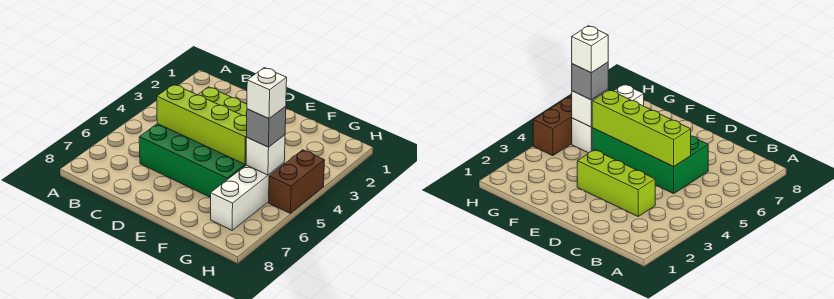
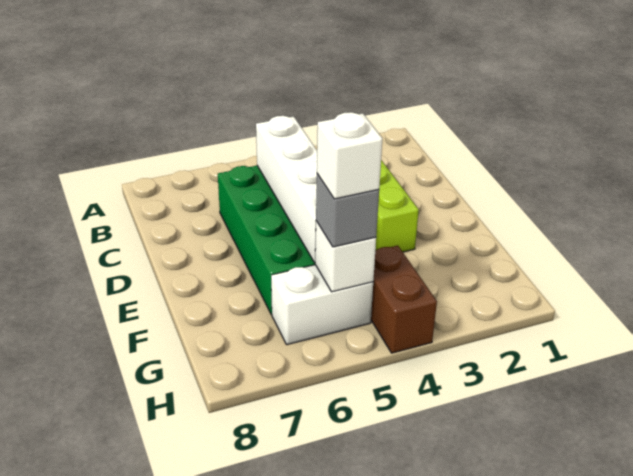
lime brick C5:F5 level 2 -> white brick C5:F5 level 2
white brick G5:G7 level 1 -> white brick G5:G6 level 1
brown brick H4:H5 level 1 -> brown brick G4:H4 level 1

